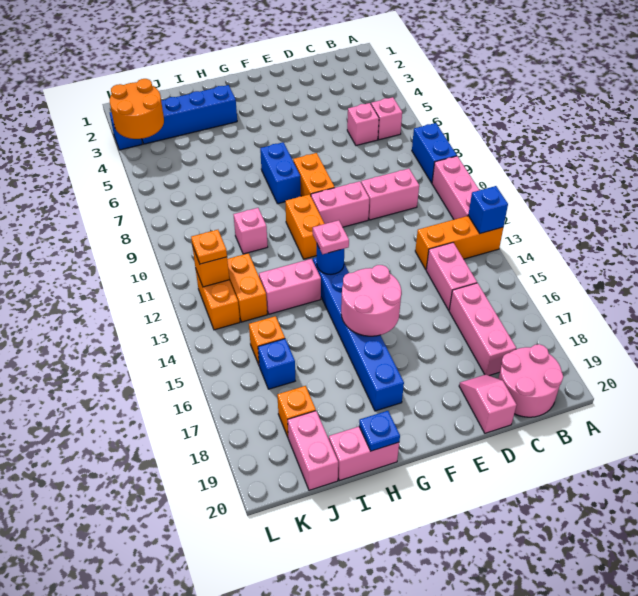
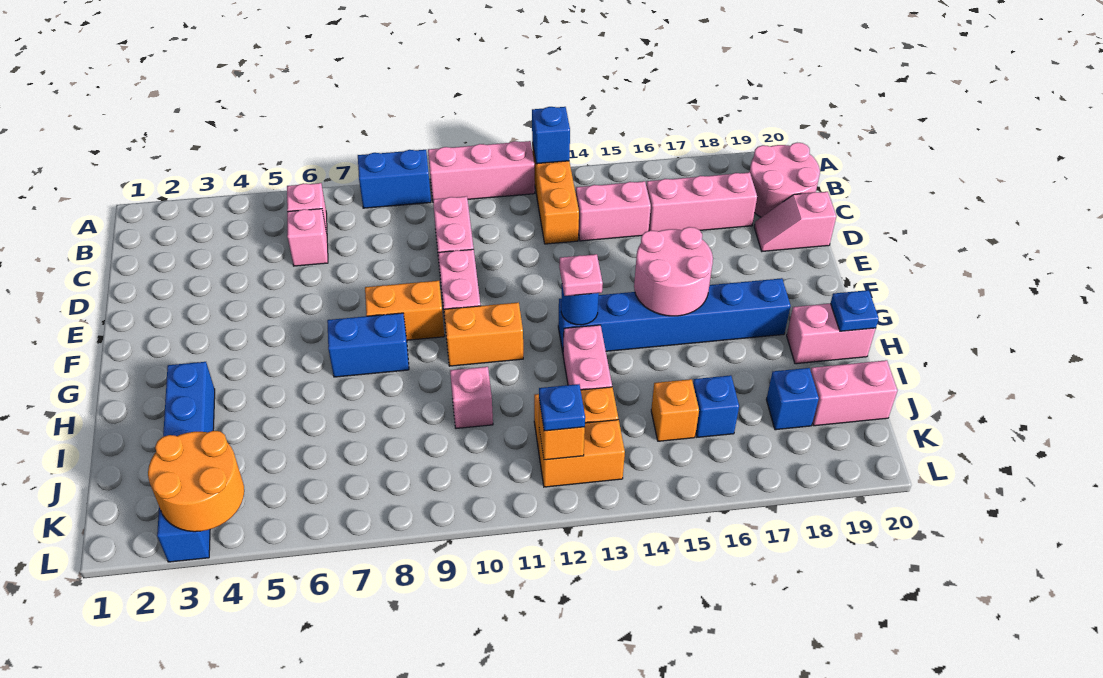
pink brick H20:I20 level 1 -> pink brick H19:H20 level 1
orange brick J18 level 1 -> blue brick J18 level 1
orange plate K12 level 3 -> blue plate K12 level 3

